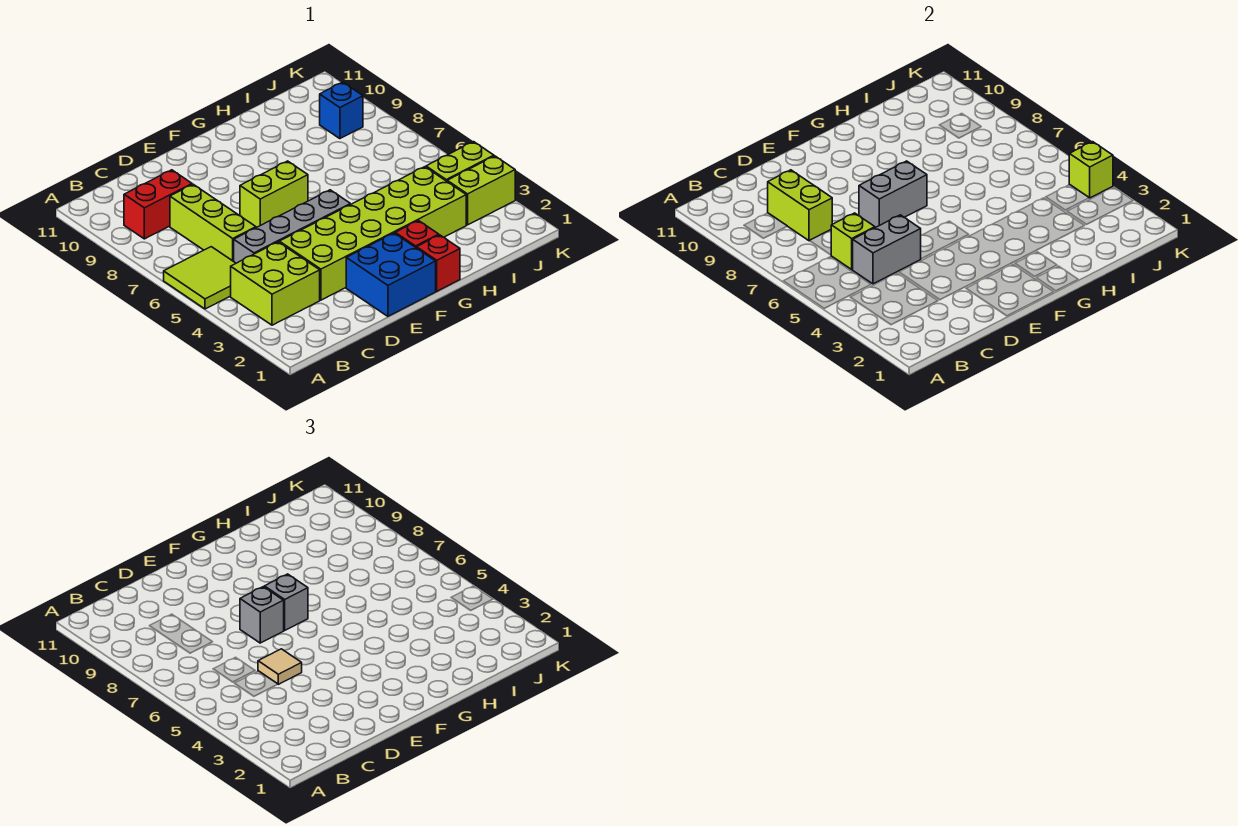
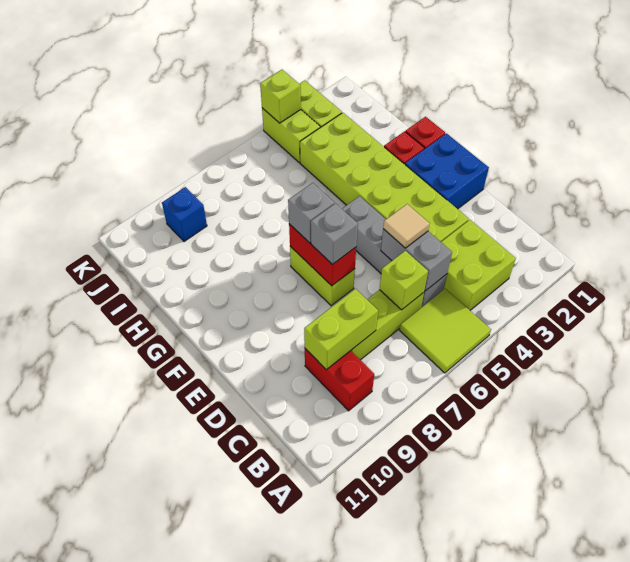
grey brick E7:F7 level 2 -> red brick E7:F7 level 2

